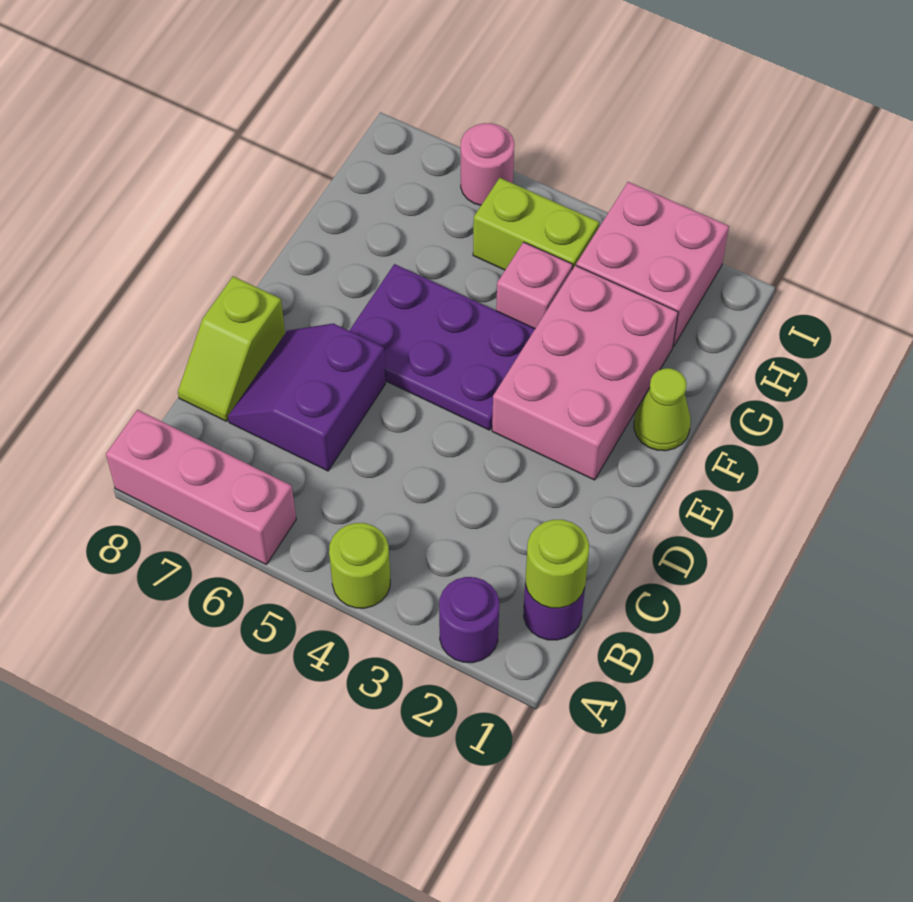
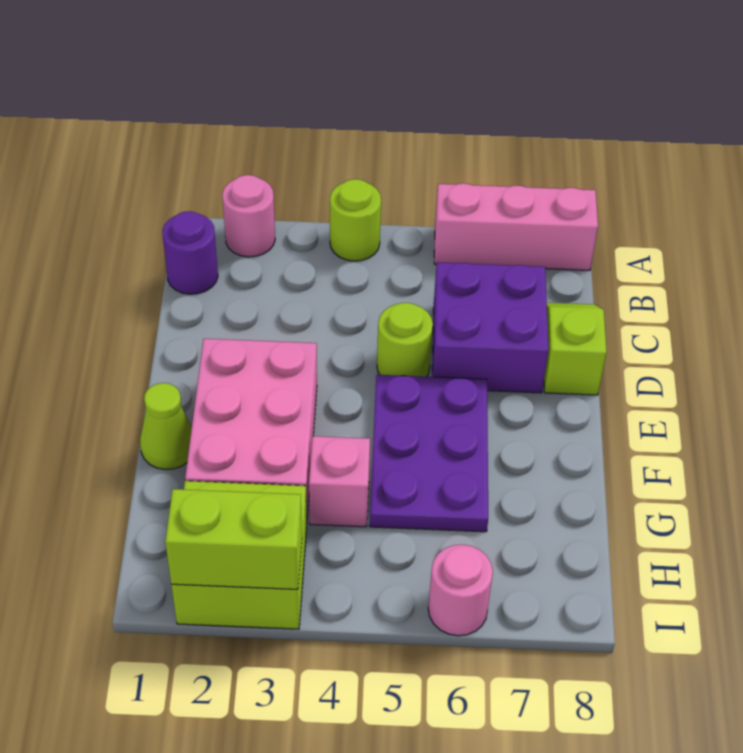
purple round brick A2 level 1 -> pink round brick A2 level 1
lime round brick B1 level 2 -> lime round brick D5 level 1
purple slope C6:D7 level 1 top 6 -> purple brick C6:D7 level 1
purple plate E4:F6 level 1 -> purple plate E5:G6 level 1
pink brick H2:I3 level 1 -> lime brick H2:I3 level 1
lime brick H4:H5 level 1 -> lime brick I2:I3 level 2

